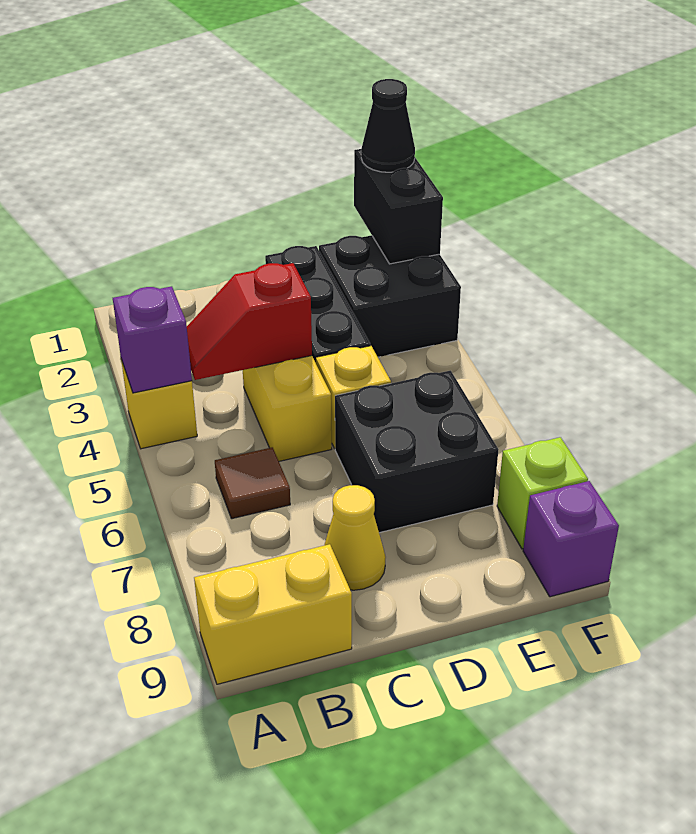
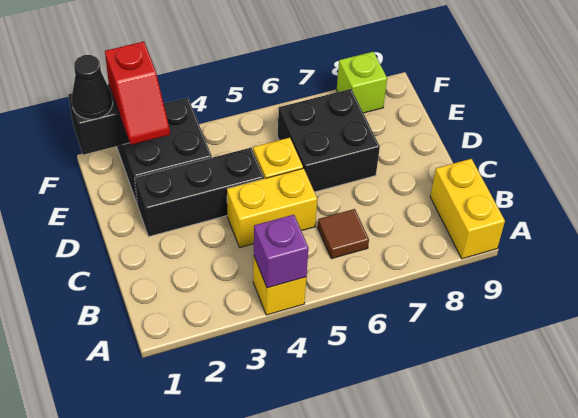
red slope B4:C4 level 2 top C -> red slope E2:F2 level 3 top F
yellow cone C8 level 1 -> none
purple brick F9 level 1 -> none

